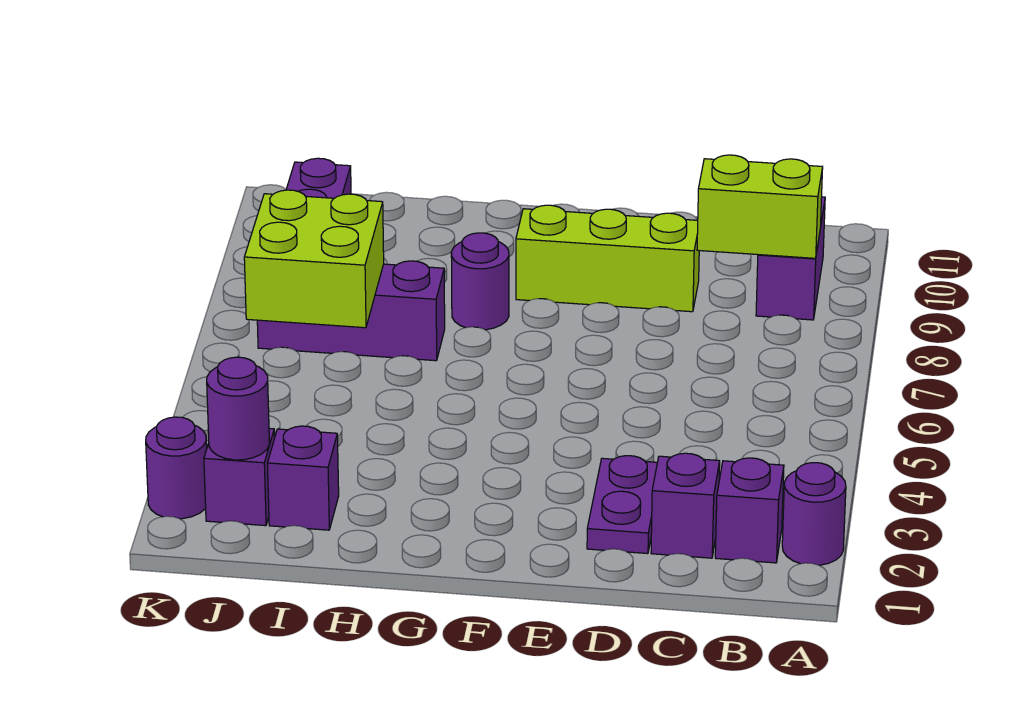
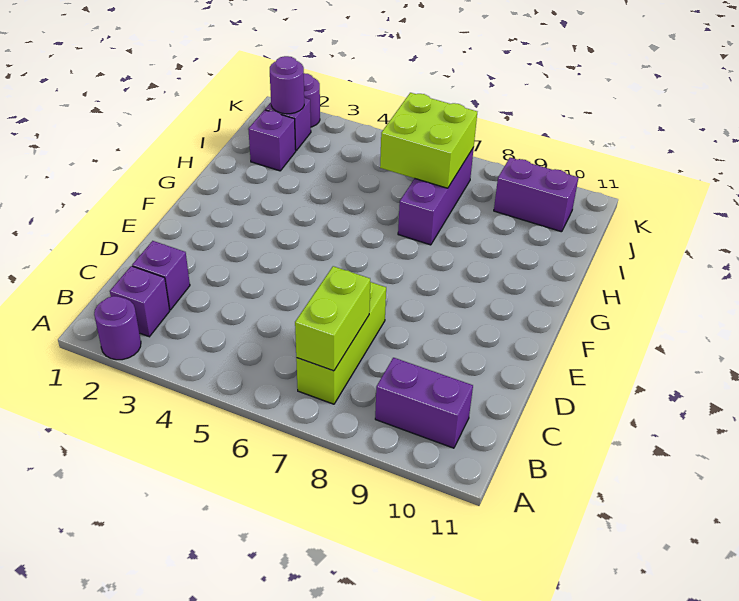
lime brick B9:C9 level 2 -> lime brick B7:C7 level 2
purple plate D2:D3 level 1 -> none
lime brick D9:F9 level 1 -> lime brick B7:D7 level 1
purple round brick G8 level 1 -> none

